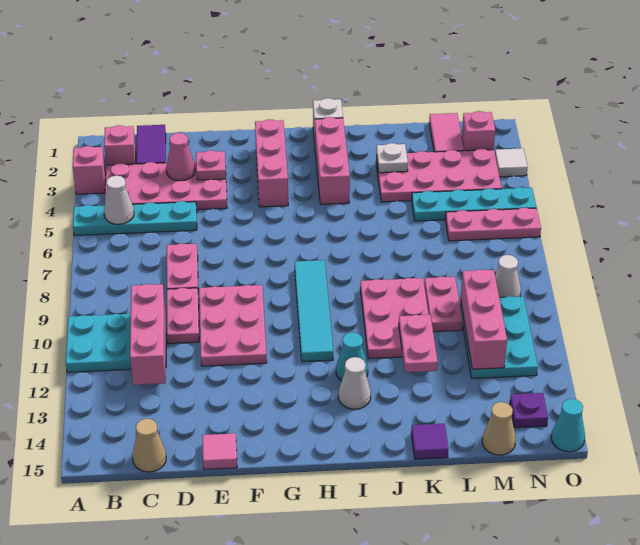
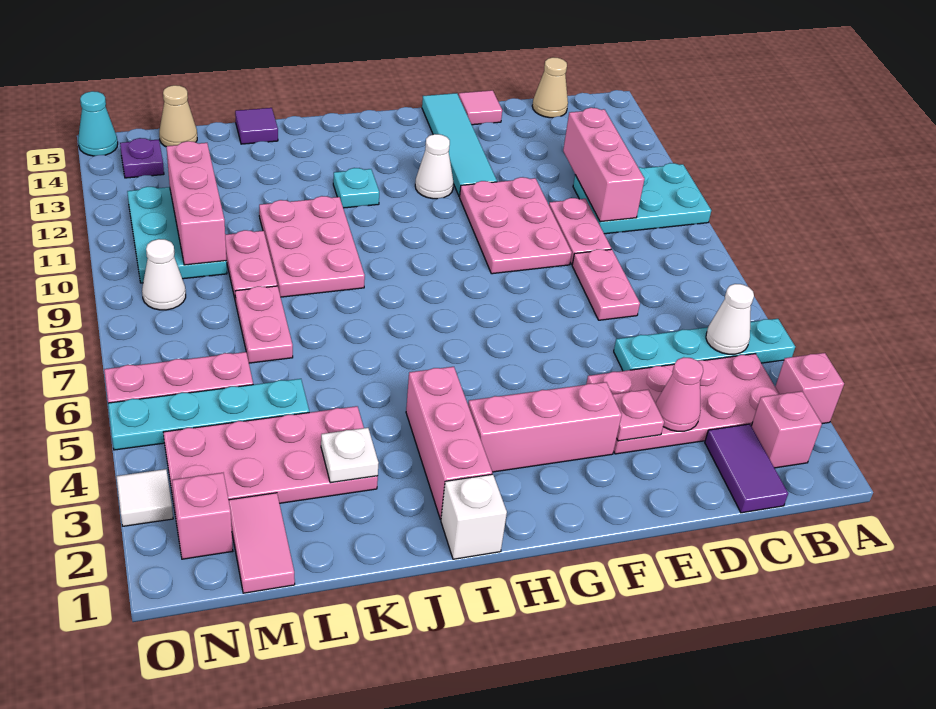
pink brick G2:G4 level 1 -> pink brick F3:H3 level 1
cyan tile H8:H11 level 1 -> cyan tile F12:F15 level 1
cyan cone I12 level 1 -> cyan plate I12 level 1
white cone I13 level 1 -> white cone G12 level 1
pink plate K11:K12 level 2 -> pink plate L7:L8 level 1

